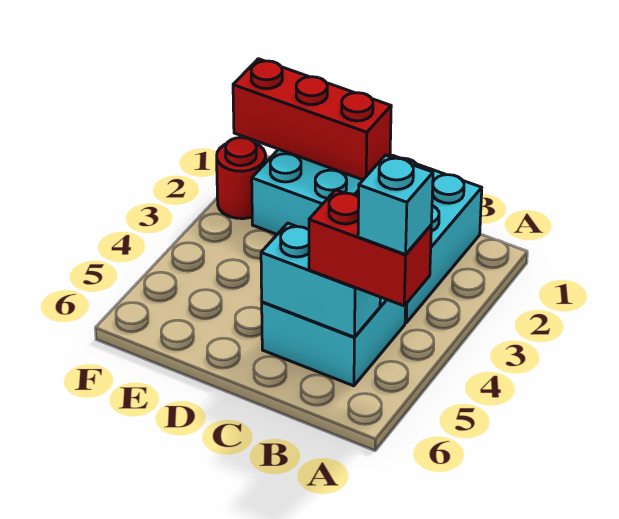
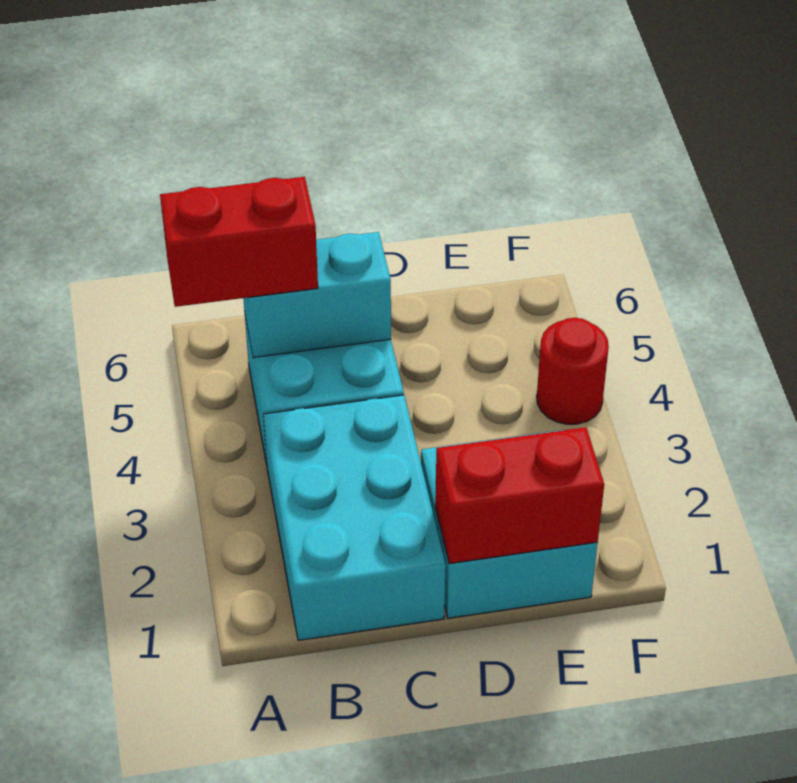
cyan brick A5 level 4 -> none
red brick D1:F1 level 2 -> red brick D1:E1 level 2
red round brick F2 level 1 -> red round brick F4 level 1

